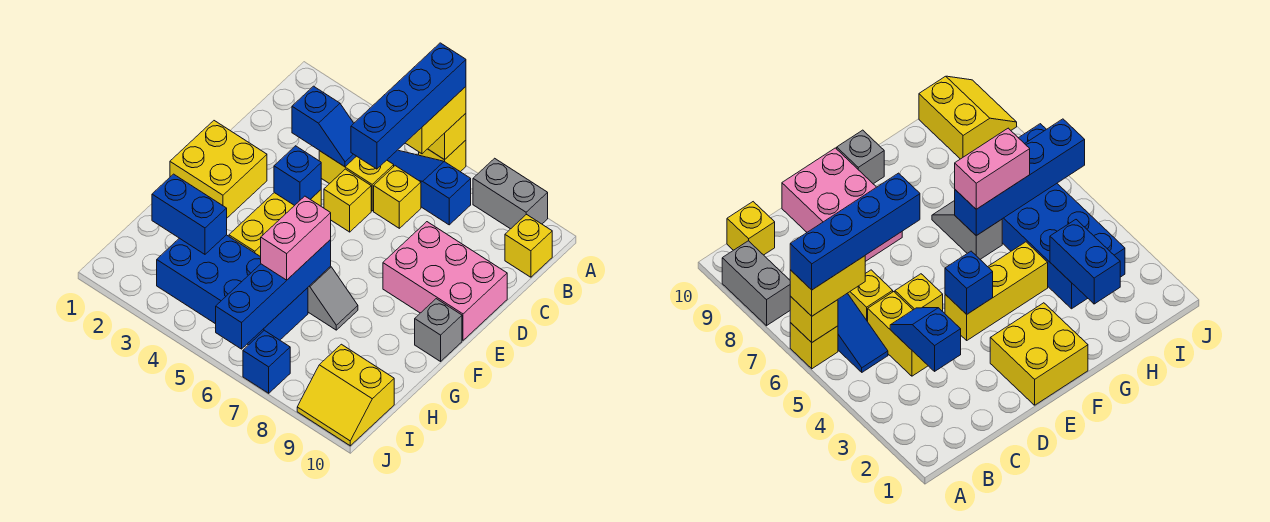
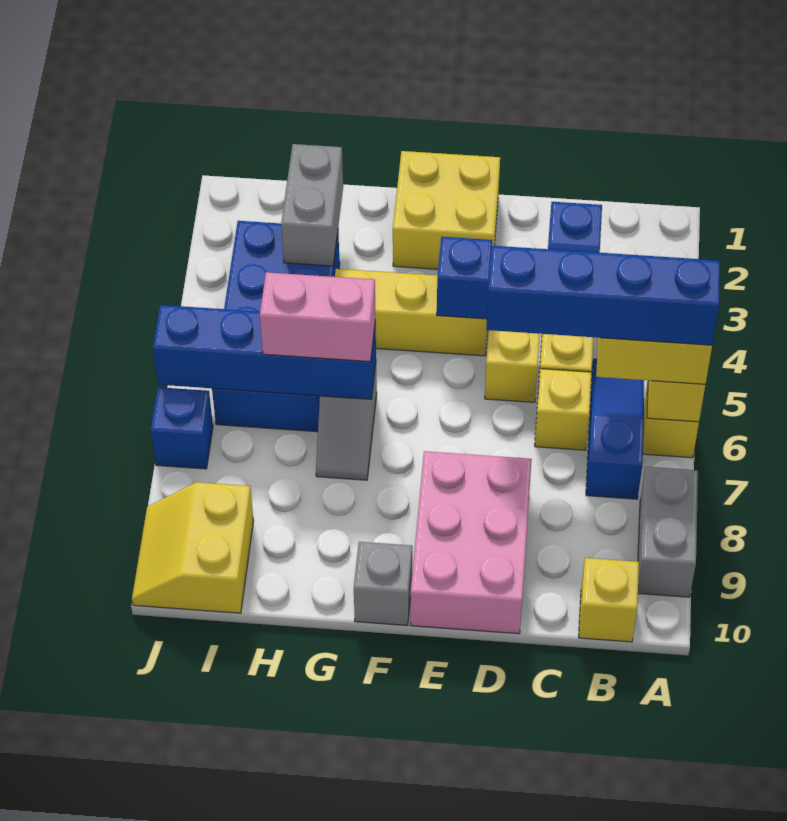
blue brick H2:H3 level 2 -> grey brick H2:H3 level 2

